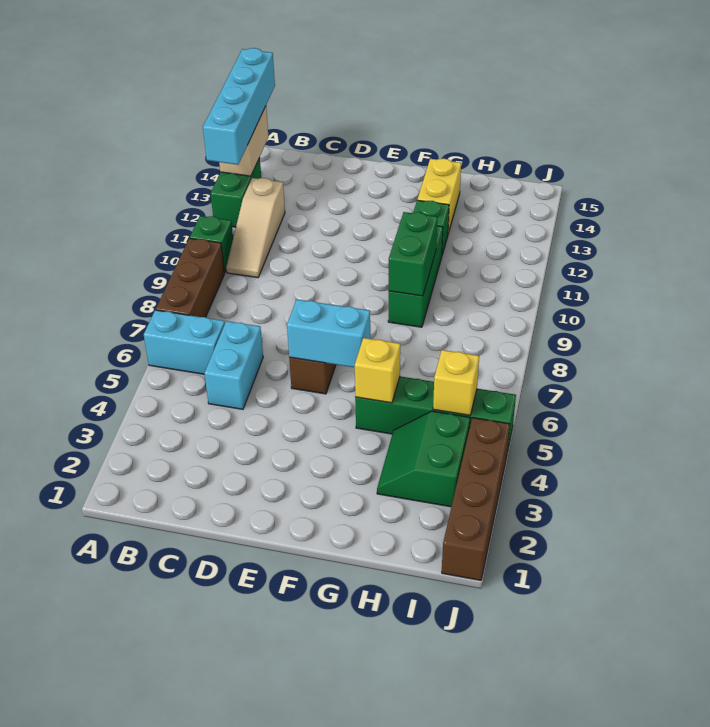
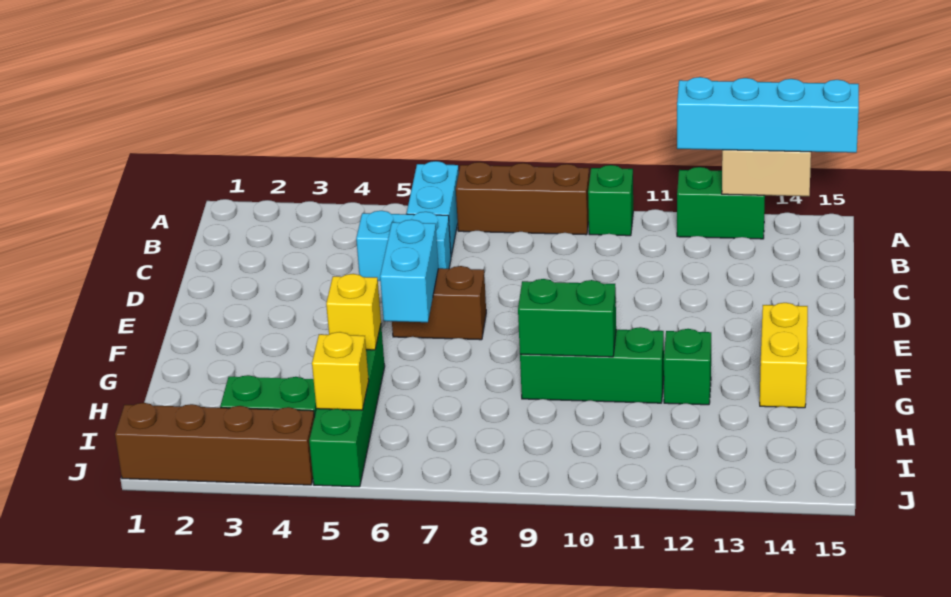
tan slope B10:B12 level 1 top 12 -> none
yellow brick G13:G14 level 1 -> yellow brick F14:G14 level 1

